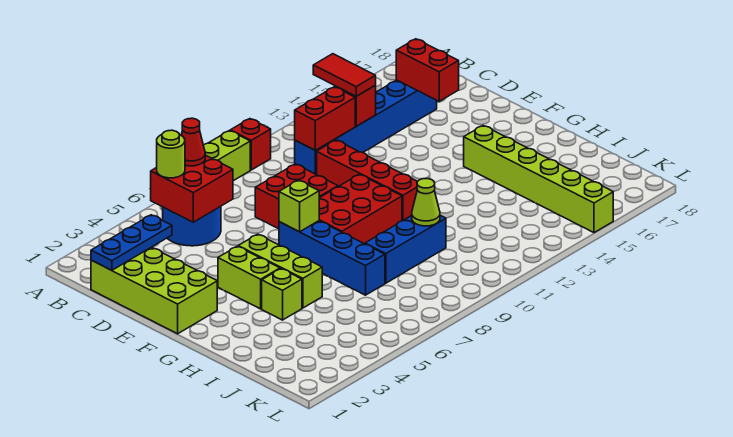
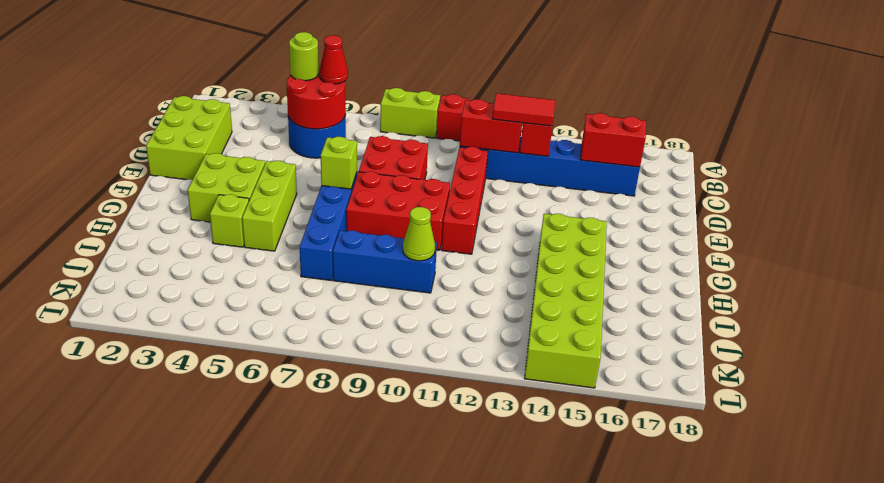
red brick B5:C6 level 2 -> red round brick B5:C6 level 2
red tile B13:C13 level 3 -> red tile C12:C13 level 3
lime brick C1:F2 level 1 -> lime brick C1:E2 level 1
blue plate C1:C3 level 2 -> none
red brick C16:D16 level 2 -> red brick C15:C16 level 2
lime brick F4:G4 level 1 -> lime brick F3:G4 level 1
lime brick G15:L15 level 1 -> lime brick G14:L15 level 1

